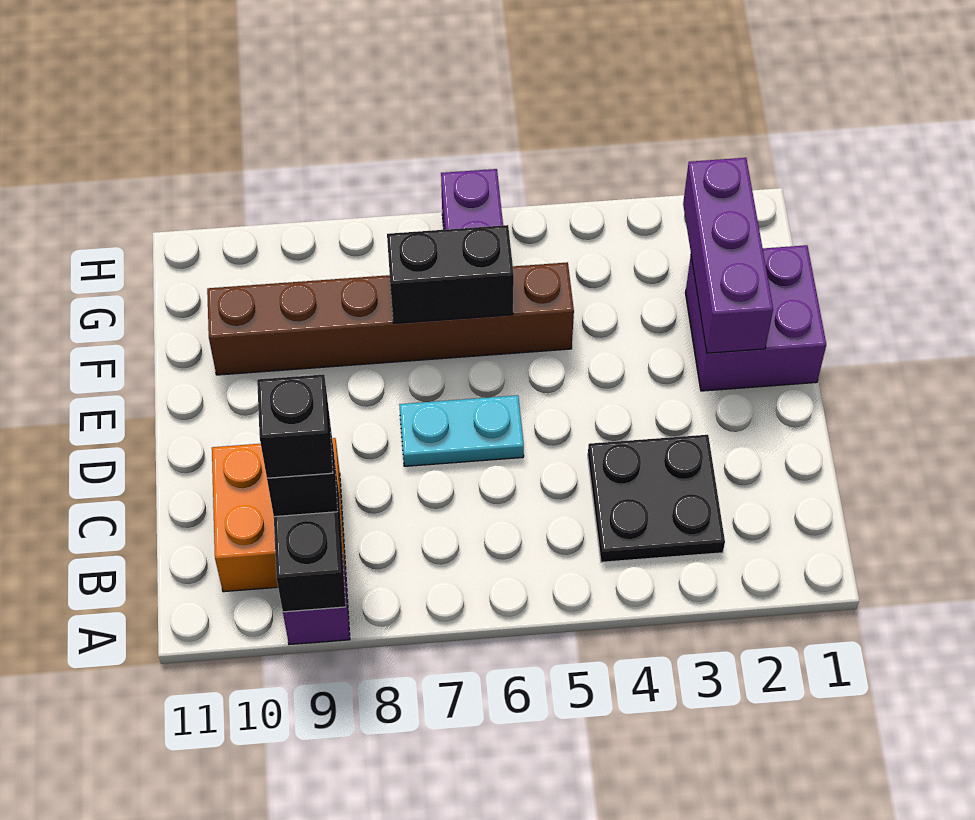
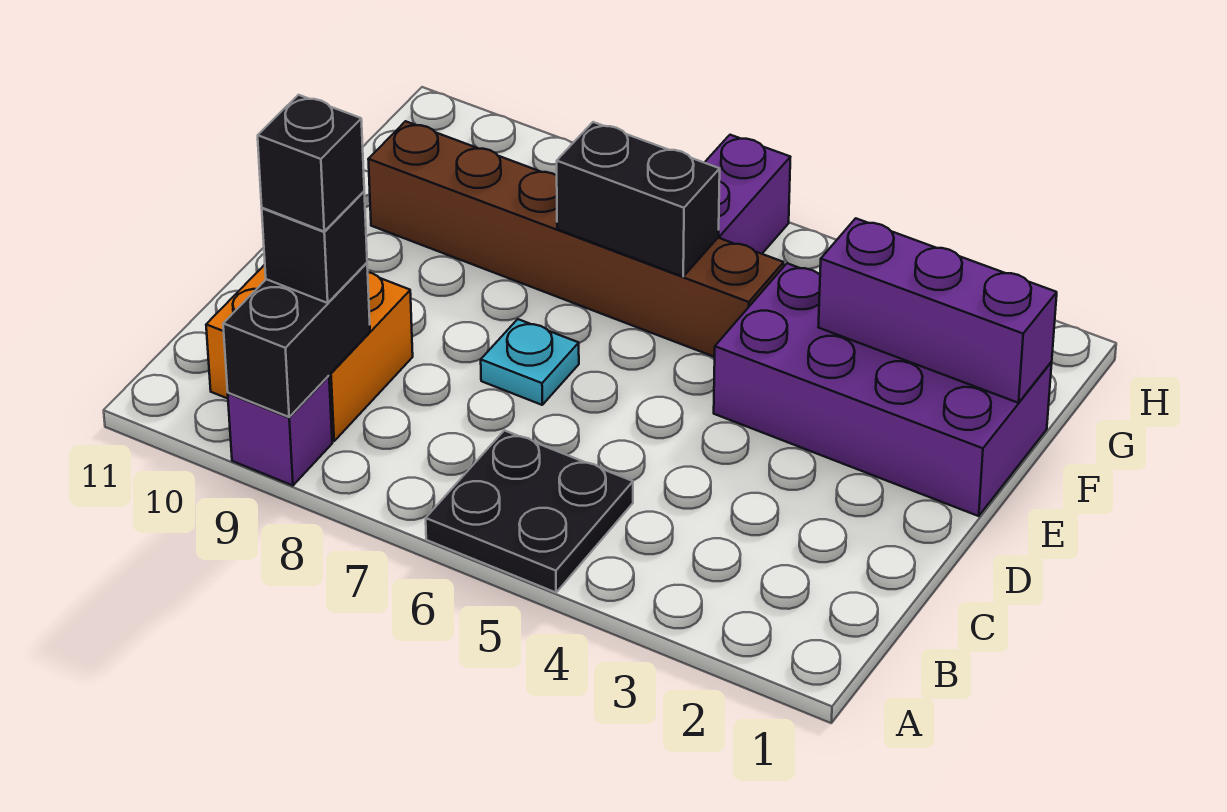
black plate B3:C4 level 1 -> black plate A5:B6 level 1
cyan plate D6:D7 level 1 -> cyan plate D7 level 1
purple brick E1:F2 level 1 -> purple brick E1:F4 level 1
purple brick E2:G2 level 2 -> purple brick F1:F3 level 2

